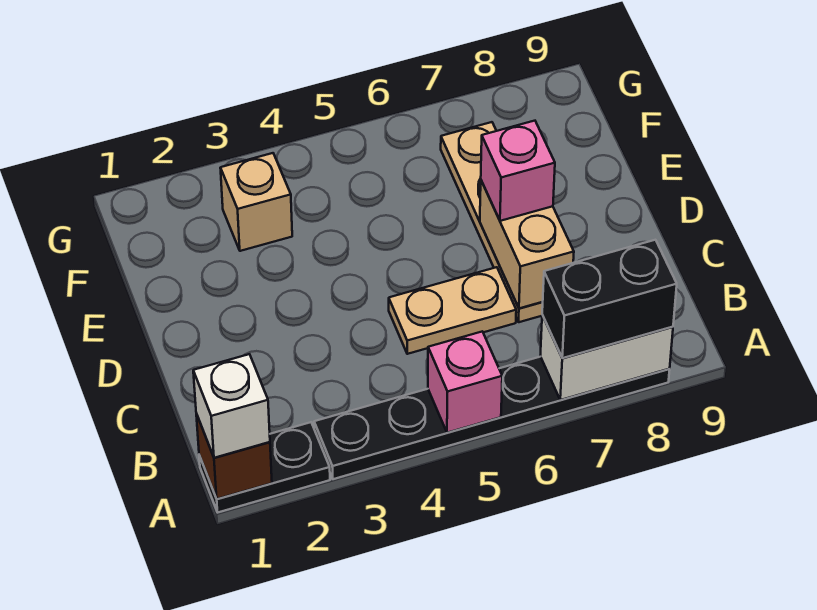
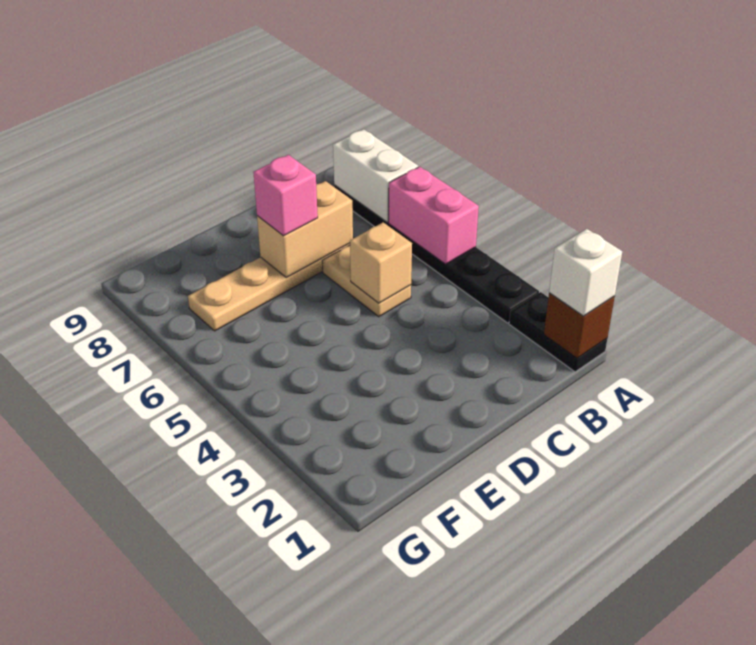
pink brick A5 level 2 -> pink brick A5:A6 level 2
black brick A7:A8 level 3 -> none
tan brick F3 level 1 -> tan brick C5 level 2

